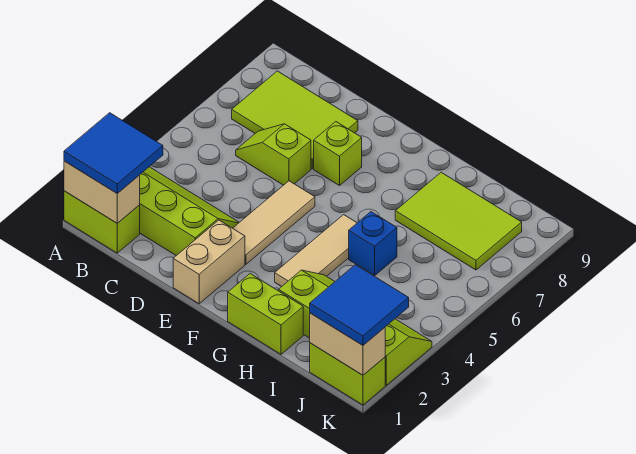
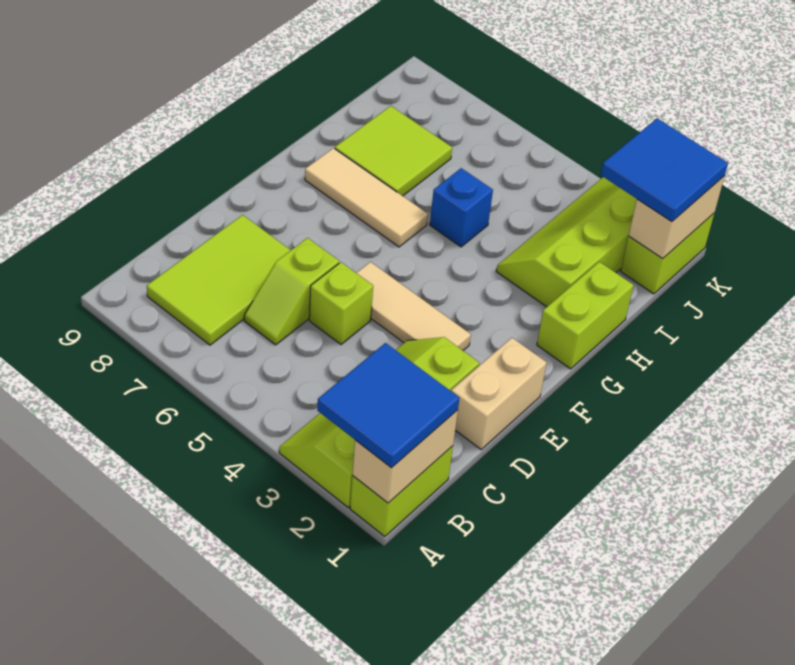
tan brick E1:E2 level 1 -> tan brick D1:E1 level 1
lime brick E7 level 1 -> lime brick D5 level 1
tan tile G3:G5 level 1 -> tan tile G6:G8 level 1
lime tile H7:J8 level 1 -> lime tile H7:I8 level 1

